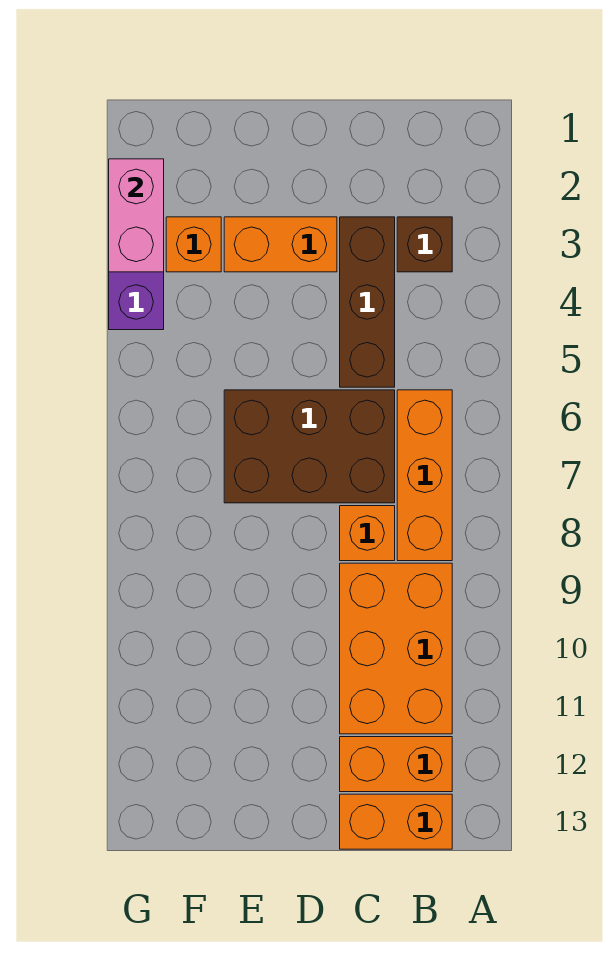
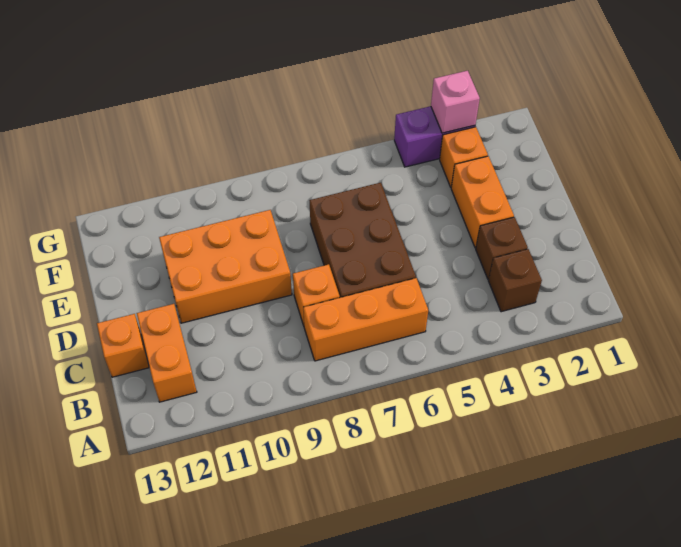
orange brick B9:C11 level 1 -> orange brick D9:E11 level 1
orange brick B13:C13 level 1 -> orange brick C13 level 1
brown brick C3:C5 level 1 -> brown brick C3 level 1
pink brick G2:G3 level 2 -> pink brick G3 level 2

